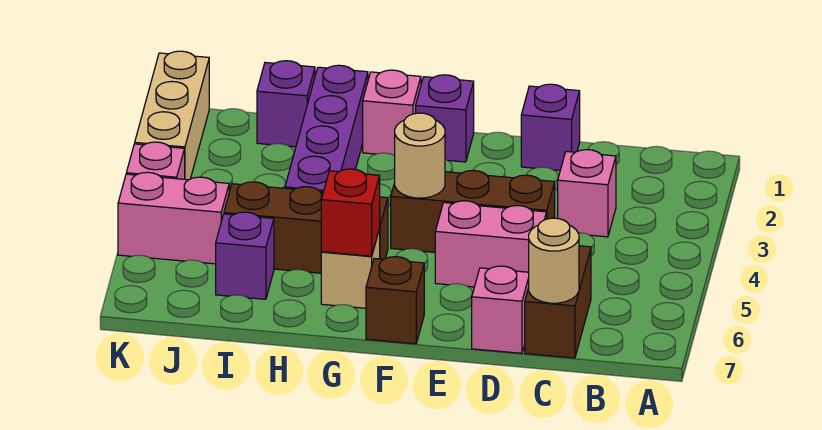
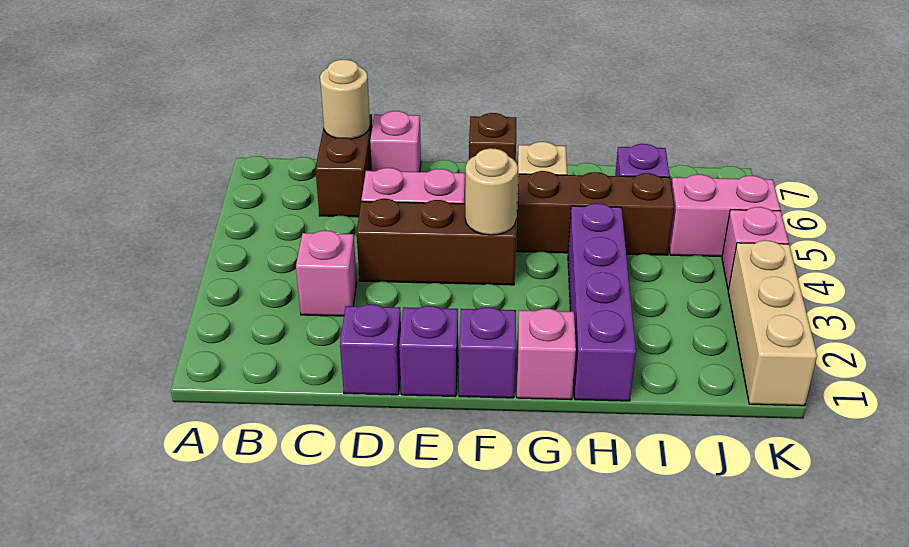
red brick G6 level 2 -> none
purple brick I1 level 1 -> purple brick E1 level 1

